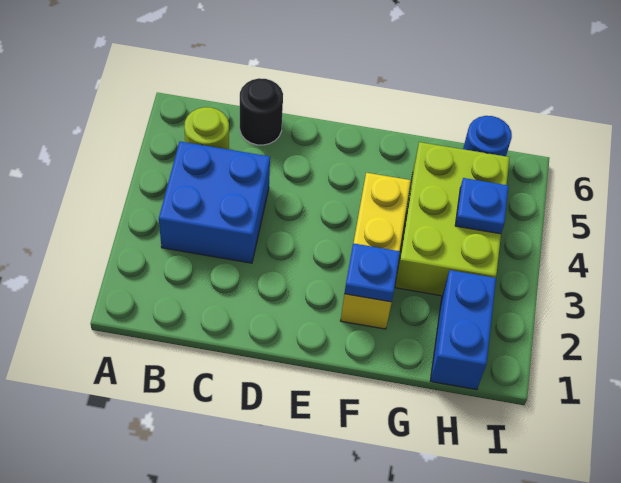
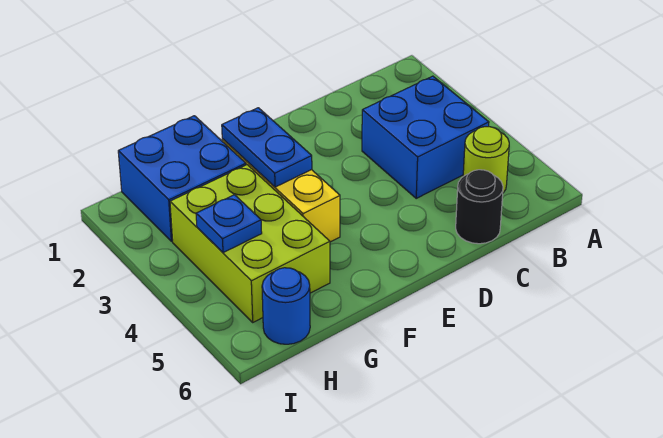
blue plate F2 level 2 -> blue plate F2:F3 level 2
blue brick H1:H2 level 1 -> blue brick G1:H2 level 1

